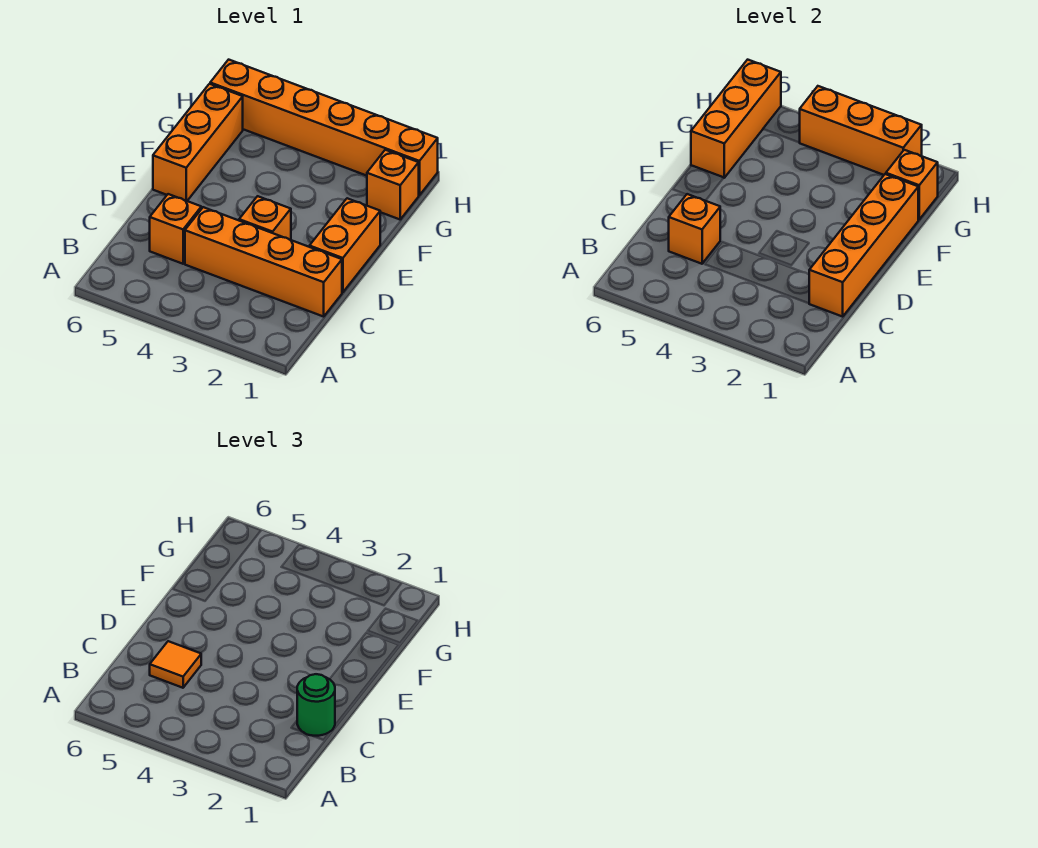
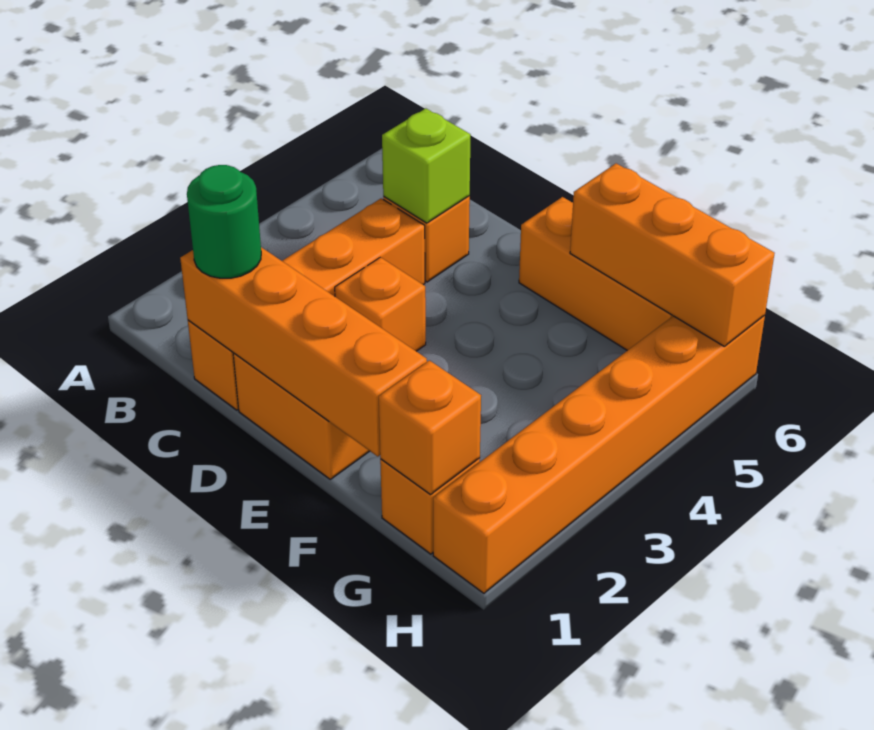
orange brick C5 level 2 -> lime brick C5 level 2
orange tile C5 level 3 -> none
orange brick H2:H4 level 2 -> none

